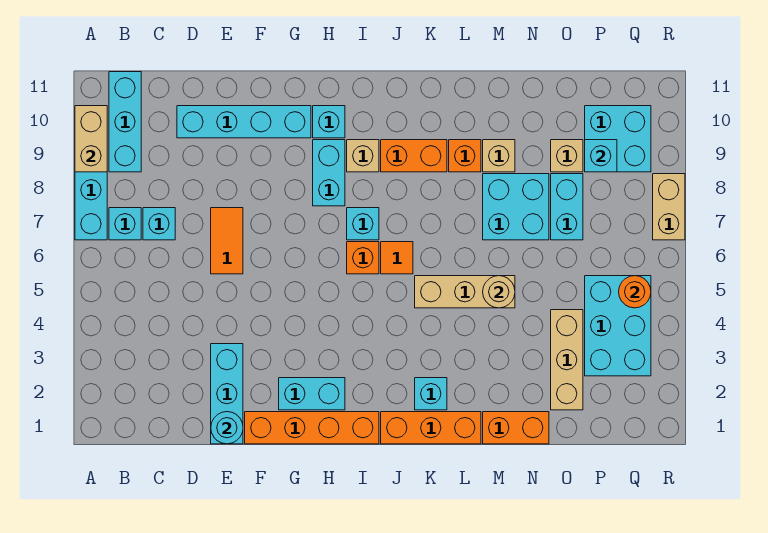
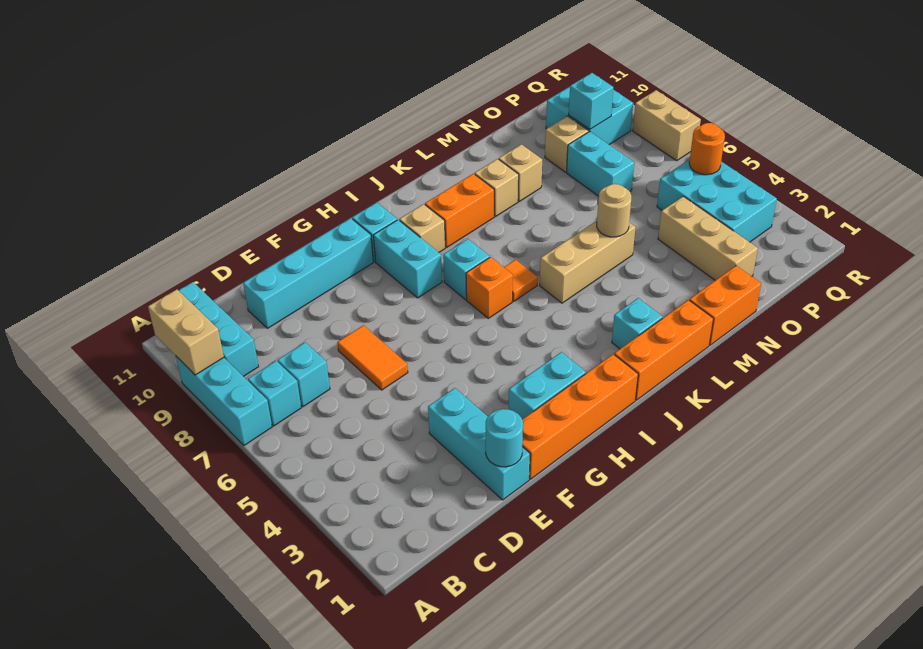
orange brick L9 level 1 -> tan brick L9 level 1
cyan brick M7:N8 level 1 -> none

